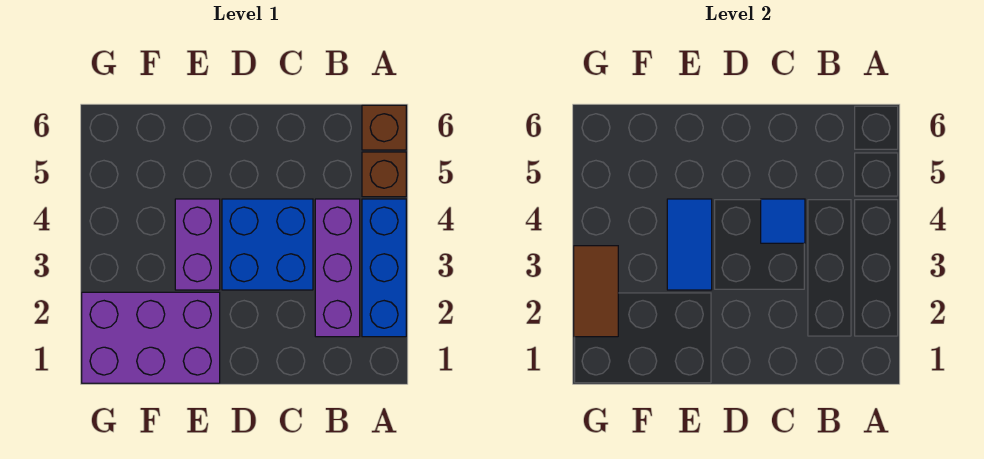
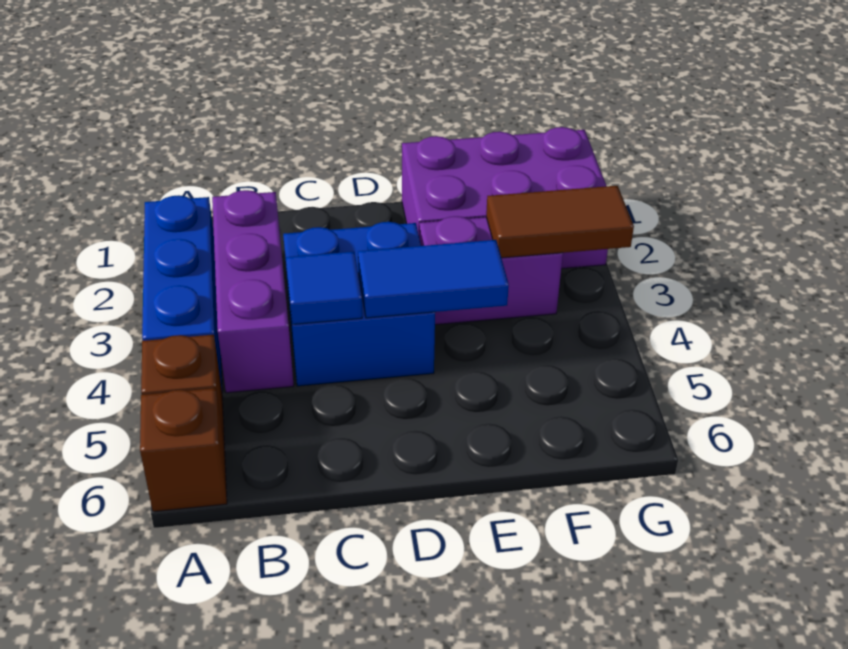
purple brick E3:E4 level 1 -> purple brick E3:F3 level 1
blue tile E3:E4 level 2 -> blue tile D4:E4 level 2
brown tile G2:G3 level 2 -> brown tile F3:G3 level 2

